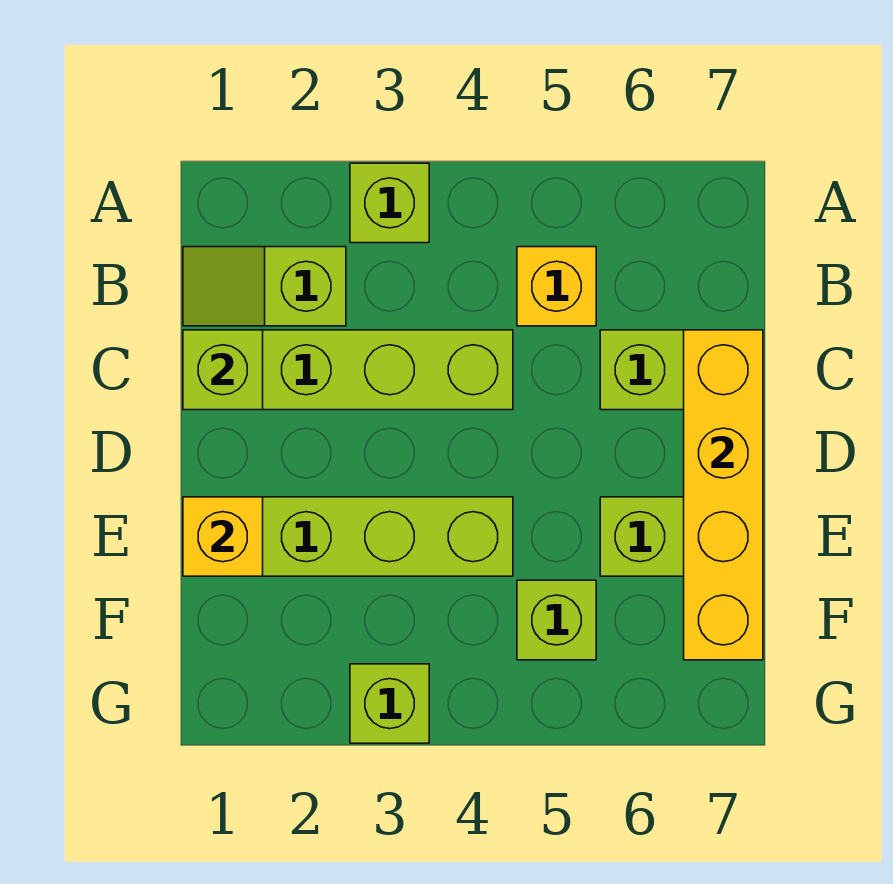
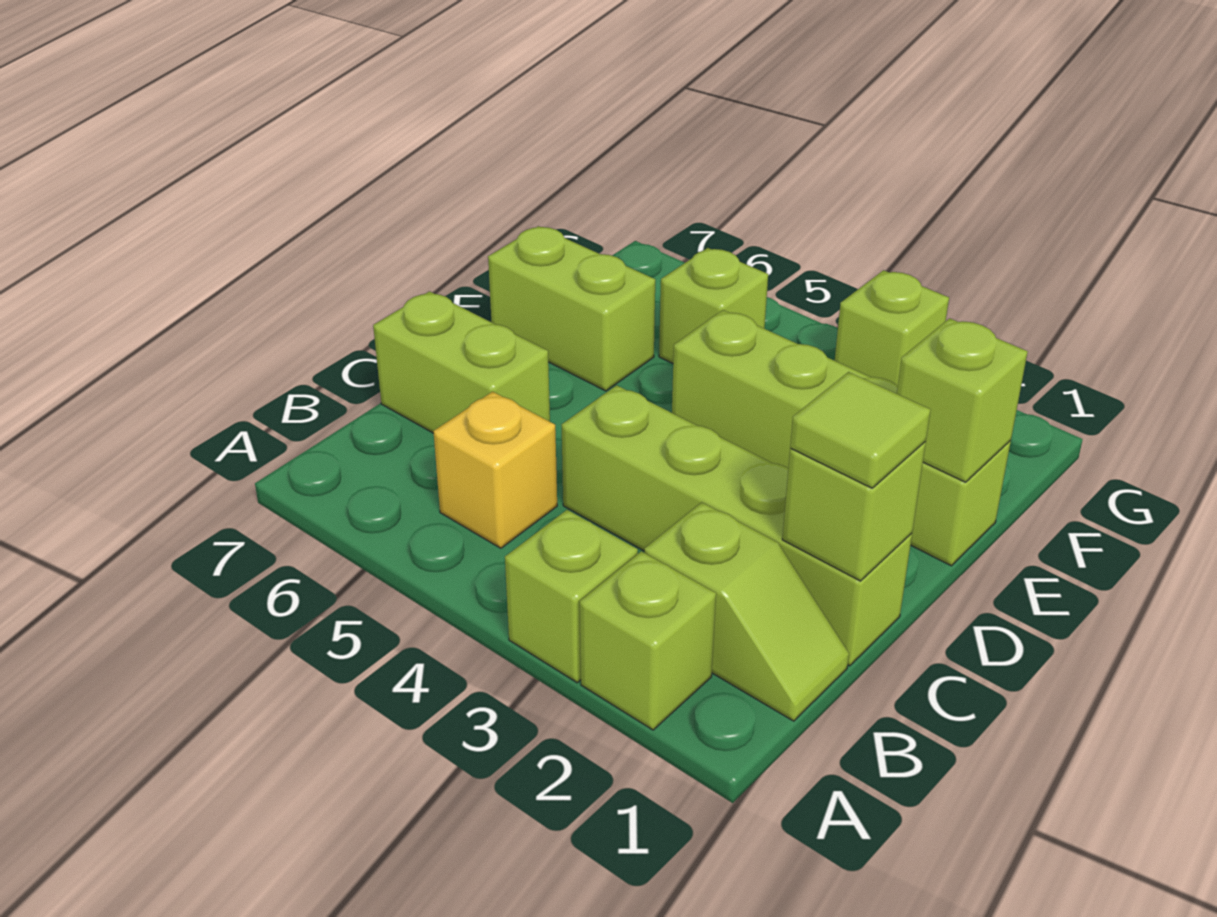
none -> lime brick A2 level 1
none -> lime tile C1 level 3
yellow brick C7:F7 level 2 -> none
yellow brick E1 level 2 -> lime brick E1 level 2

